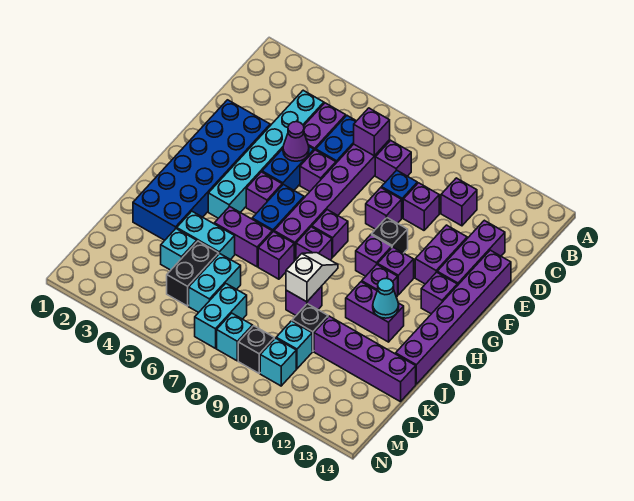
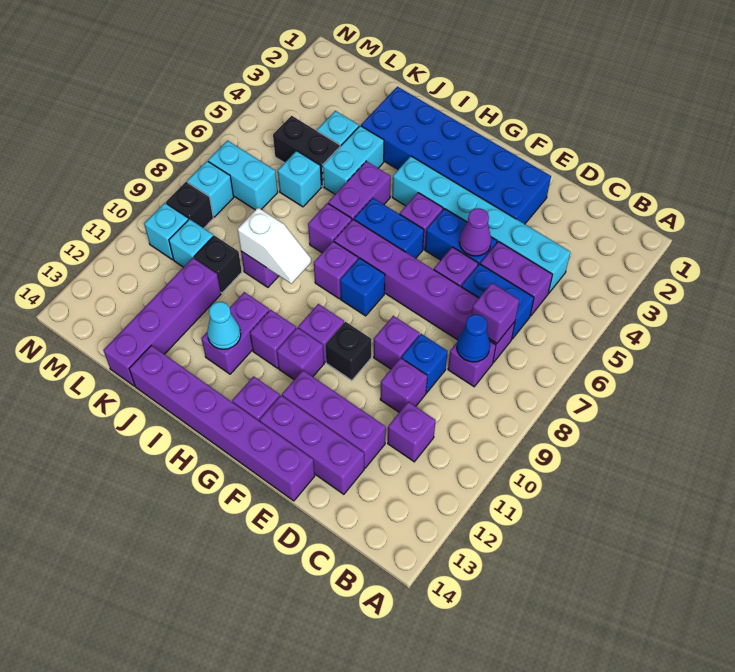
none -> blue cone C8 level 2
purple brick E12:F12 level 1 -> purple brick D12:F12 level 1
purple brick G8 level 1 -> blue brick G8 level 1
cyan brick K6:L6 level 1 -> cyan brick K6 level 1

